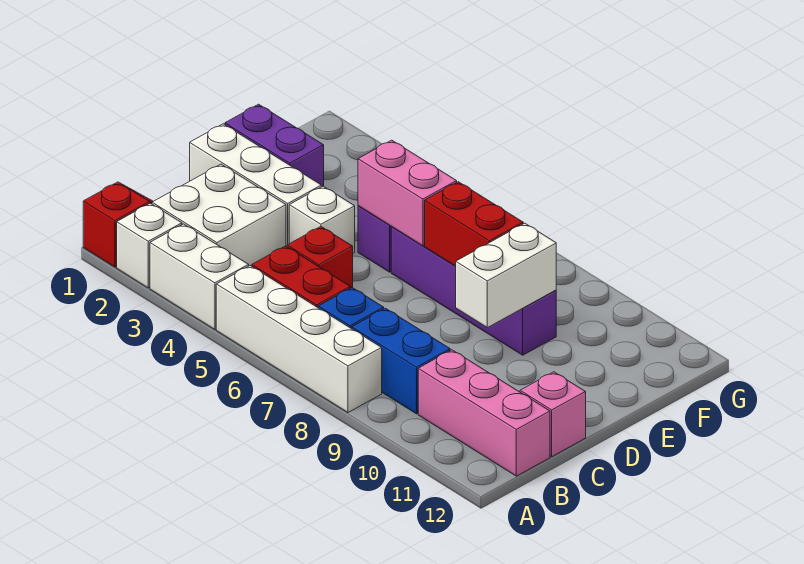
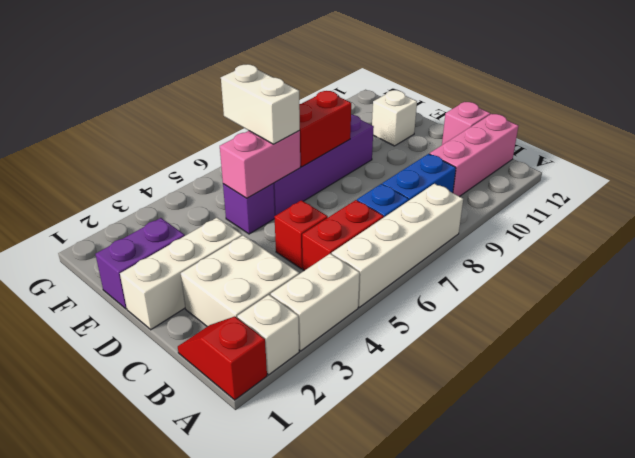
white brick D4 level 1 -> white brick E11 level 1
white brick D9:E9 level 2 -> white brick E6:F6 level 3

